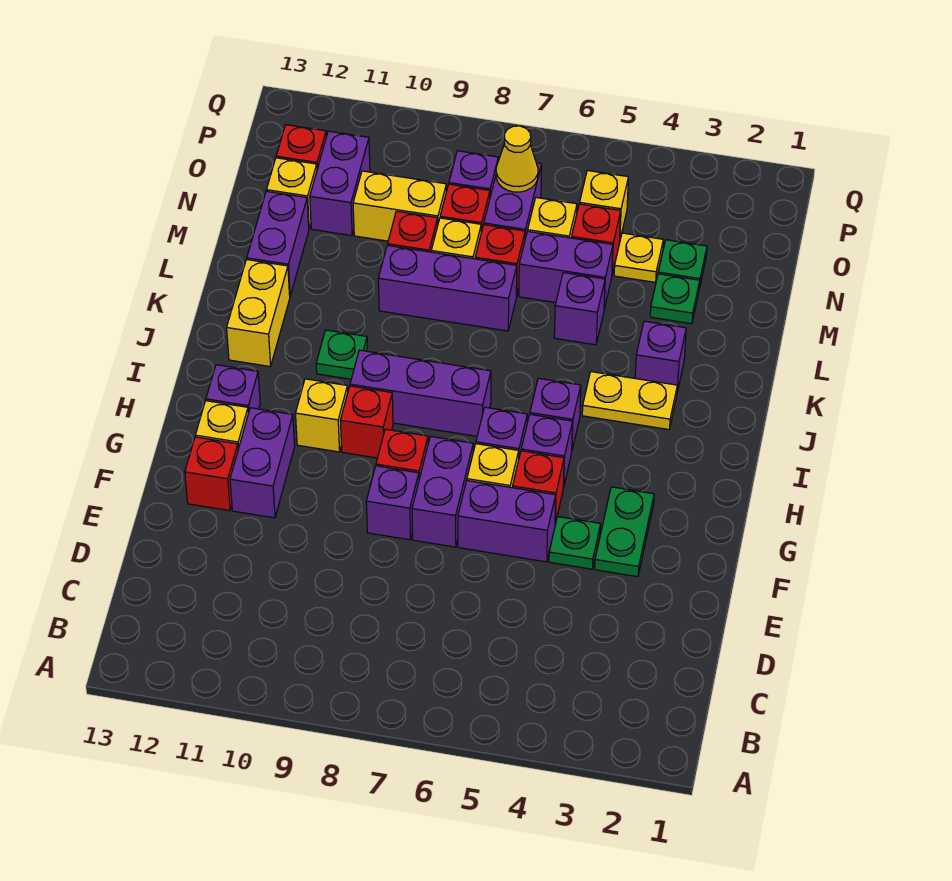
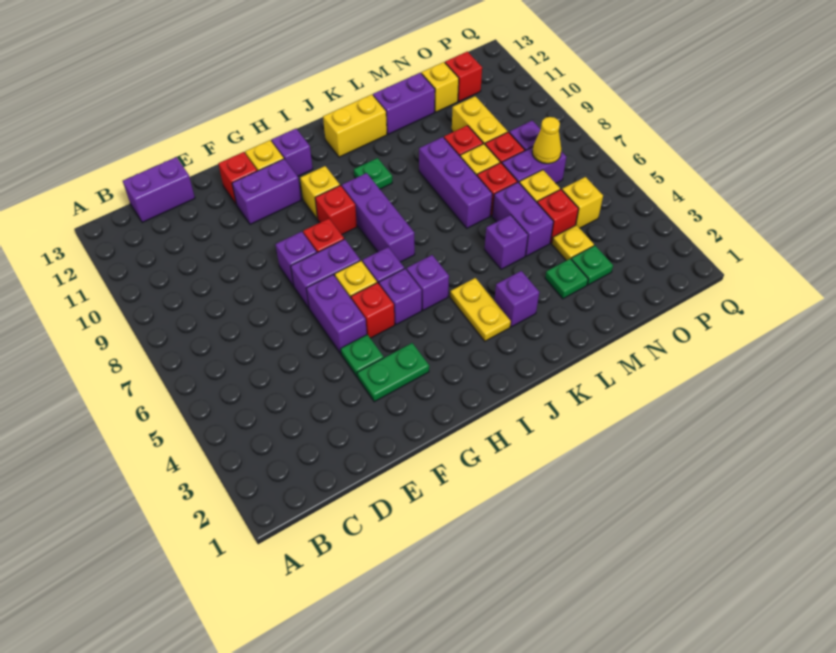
purple brick N11:O11 level 1 -> purple brick C13:D13 level 1

